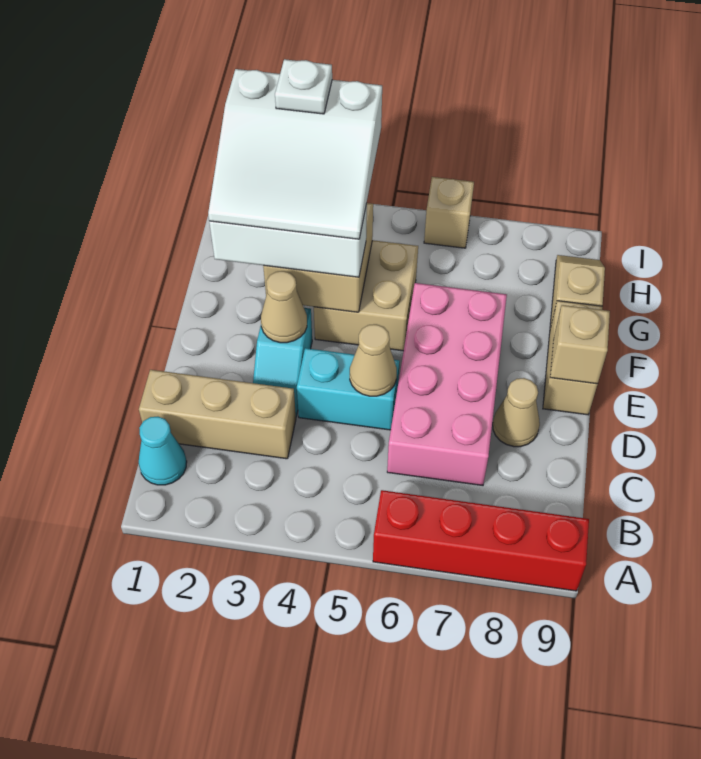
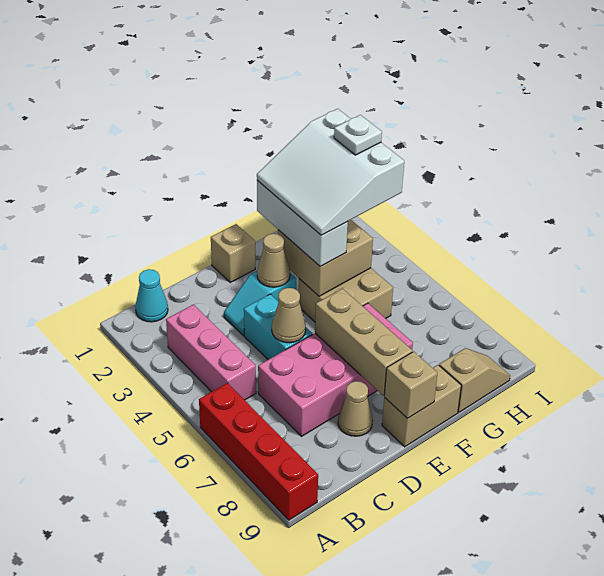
none -> pink brick B3:B5 level 1
tan brick C1:C3 level 1 -> tan brick E6:E8 level 2
tan brick I6 level 1 -> tan brick E1 level 1

